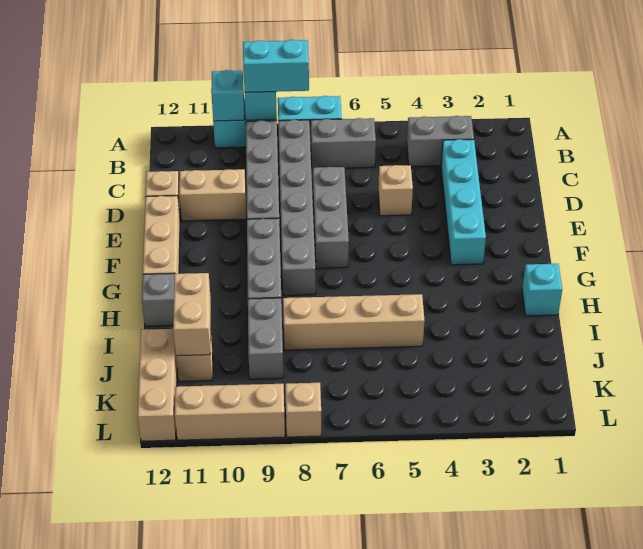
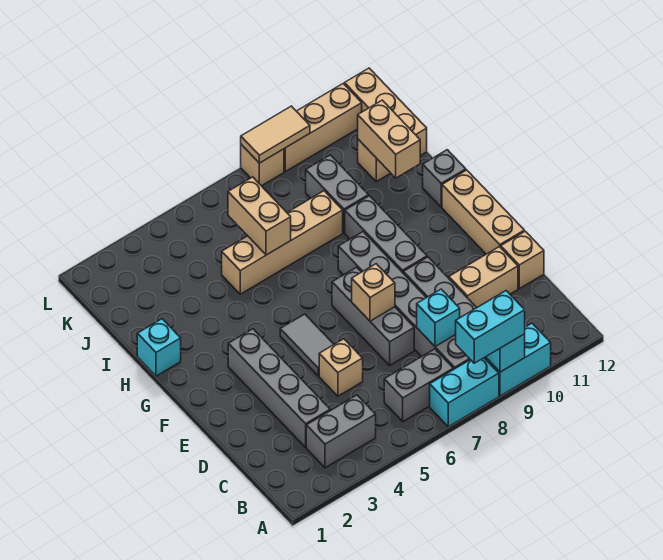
cyan brick A10 level 2 -> cyan brick C8 level 2
cyan brick C3:F3 level 1 -> grey brick C3:F3 level 1
none -> grey tile E5:F5 level 1
none -> tan brick E7 level 2
none -> tan brick I6:J6 level 2
none -> tan tile L8:L9 level 2

